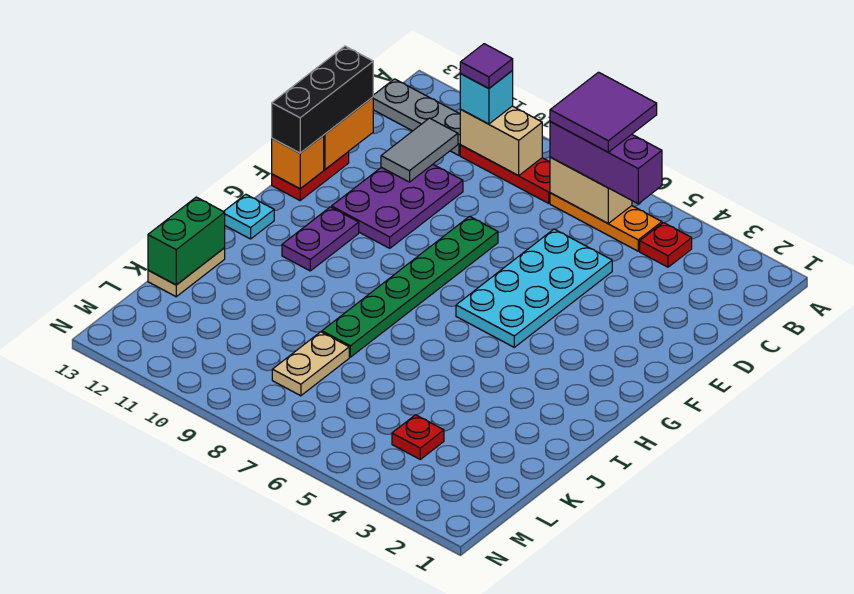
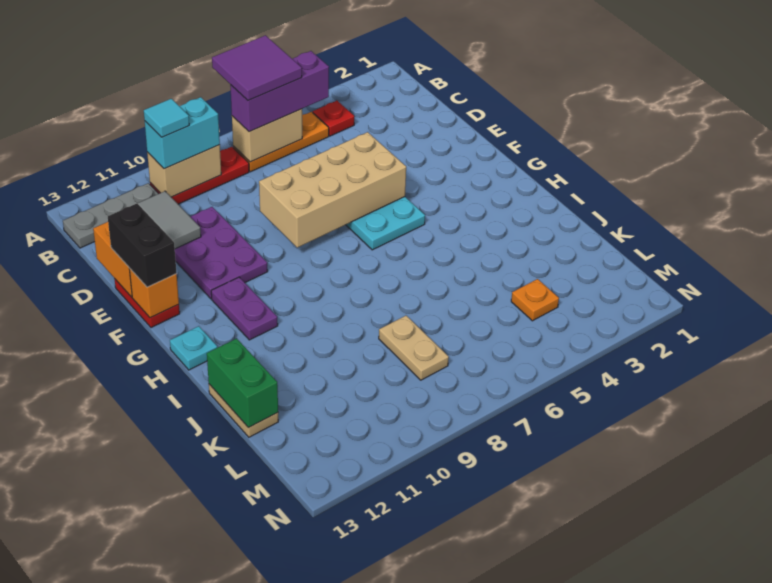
cyan brick B10 level 3 -> cyan brick B9:B10 level 3
purple tile B10 level 4 -> cyan tile B10 level 4
black brick D13:F13 level 3 -> black brick E13:F13 level 3
none -> tan brick E5:F8 level 2
green plate E8:J8 level 1 -> none
red plate L4 level 1 -> orange plate L4 level 1

